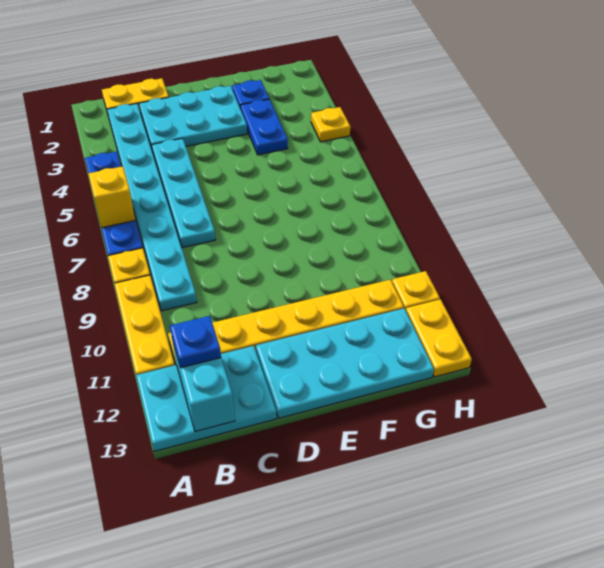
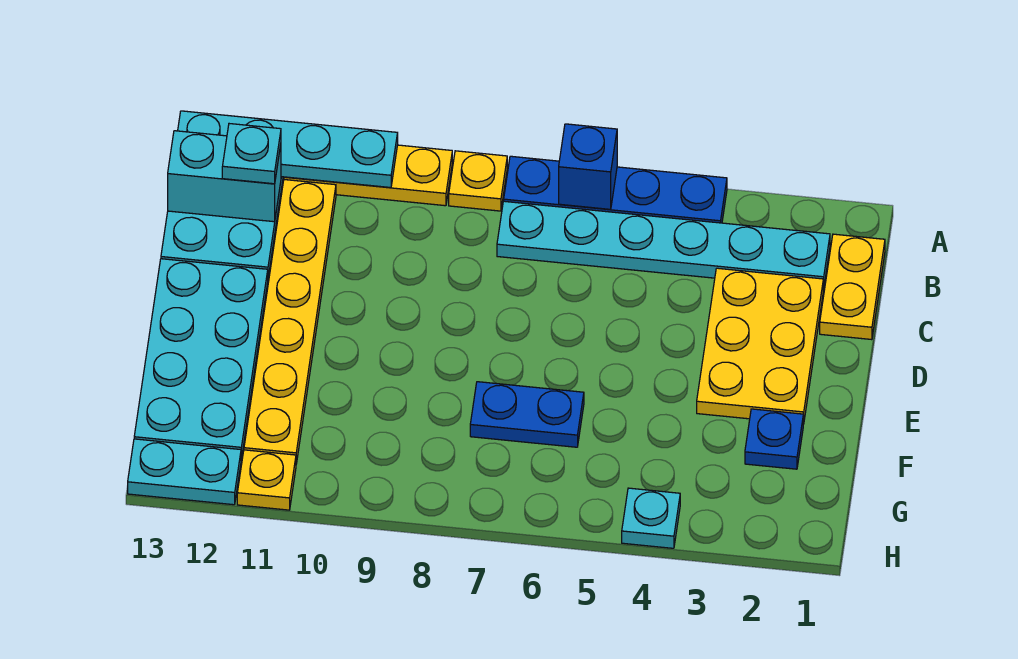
yellow brick A6 level 2 -> blue brick A6 level 2
cyan plate B2:B9 level 1 -> cyan plate B2:B7 level 1
blue plate B12 level 3 -> cyan plate B12 level 3
cyan plate C2:E3 level 1 -> yellow plate C2:E3 level 1
cyan plate C4:C7 level 1 -> cyan plate A10:A13 level 2
blue plate F3:F4 level 1 -> blue plate F6:F7 level 1
yellow plate H4 level 1 -> cyan plate H4 level 1
yellow plate H12:H13 level 1 -> cyan plate H12:H13 level 1

